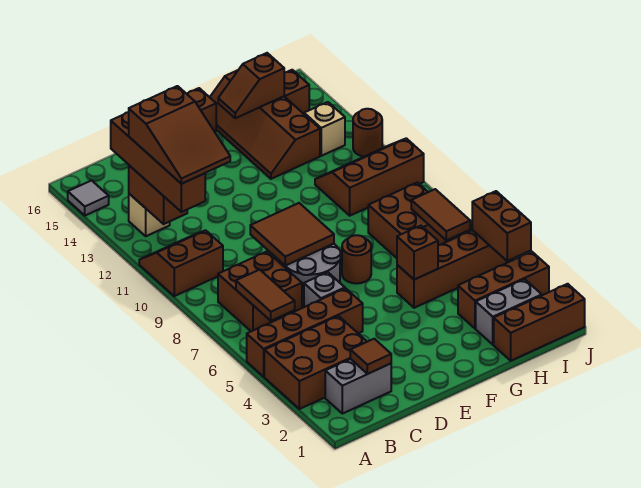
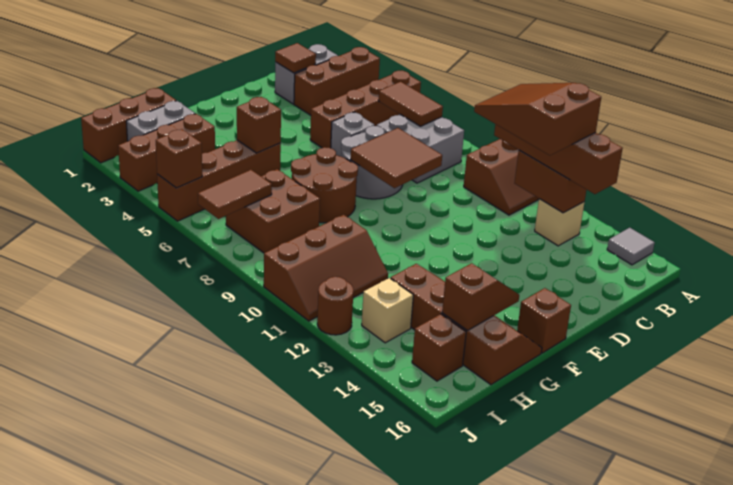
brown brick A3:C4 level 1 -> brown brick A3:C3 level 1
brown brick B7:C8 level 1 -> grey brick B7:C8 level 1
brown round brick F7 level 1 -> brown round brick F7:G8 level 1
brown tile I6:I7 level 2 -> brown tile I7:J7 level 2
brown brick J4:J5 level 2 -> brown brick J5 level 2

